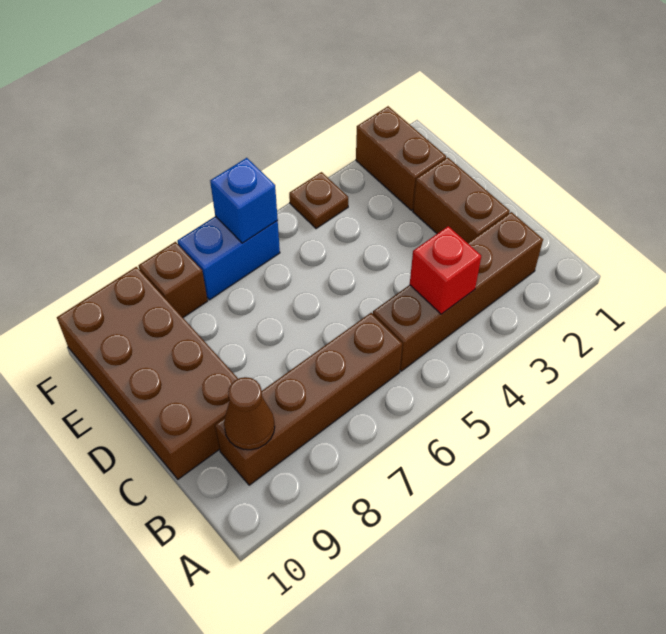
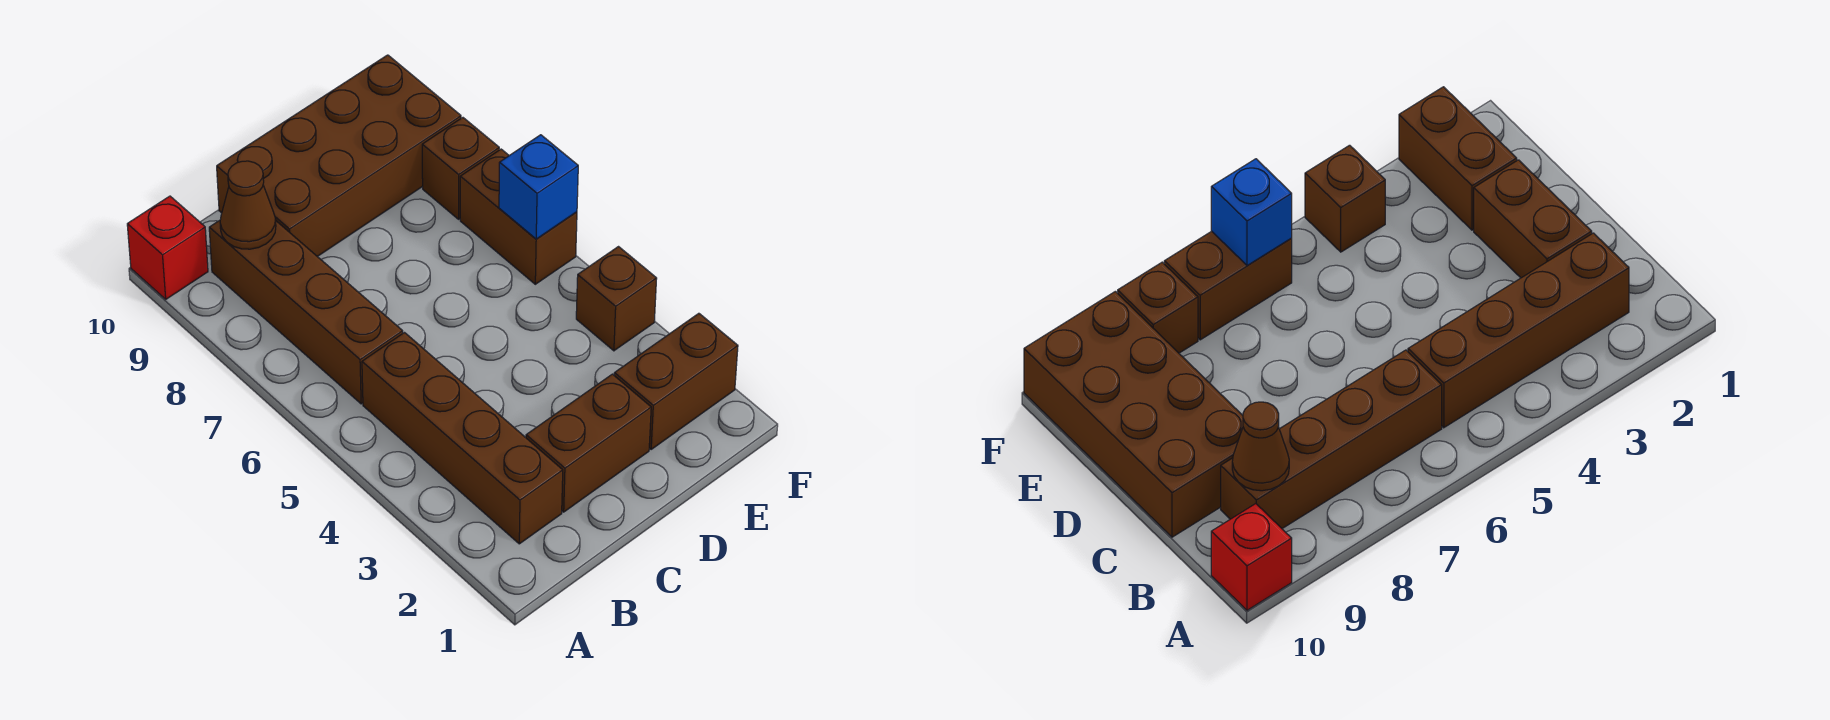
red brick B4 level 2 -> red brick A10 level 1
brown plate F4 level 1 -> brown brick F4 level 1
blue brick F6:F7 level 1 -> brown brick F6:F7 level 1

